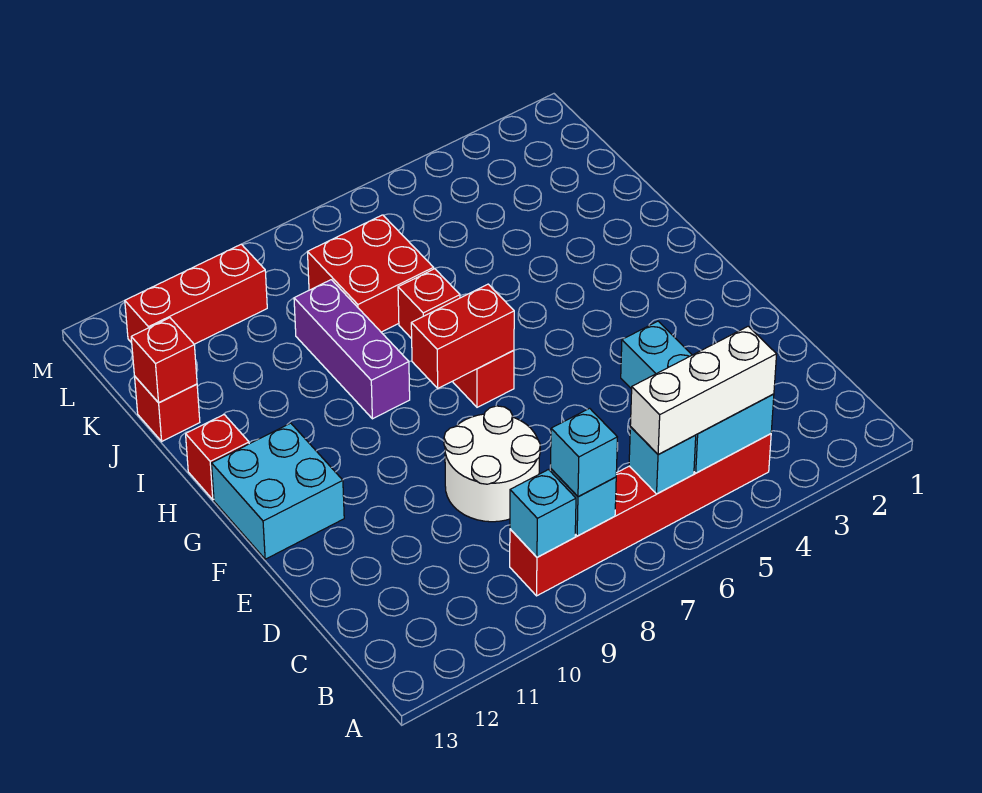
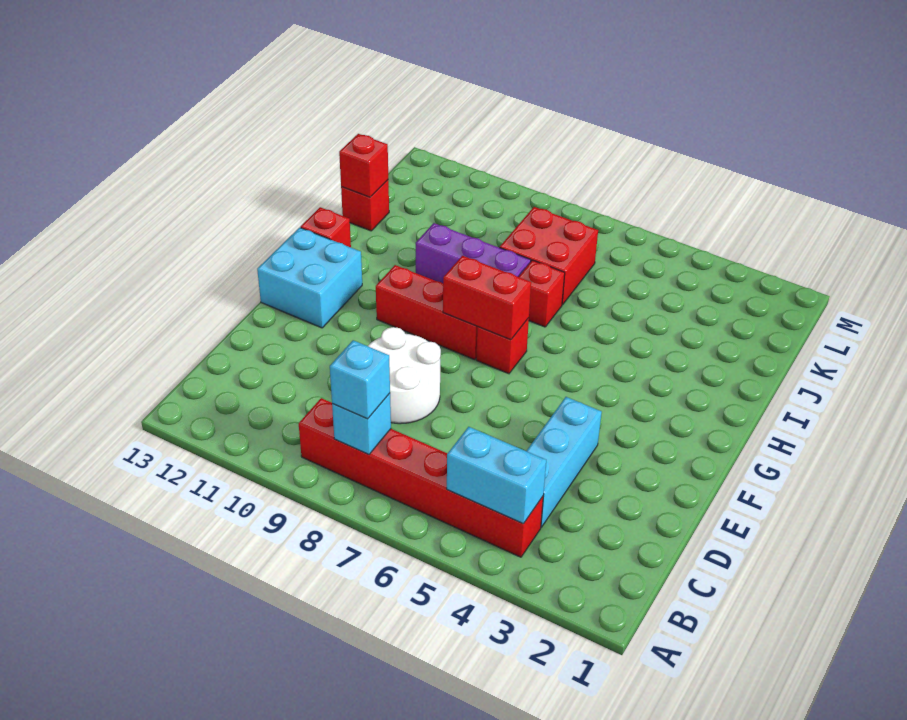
white brick B4:B6 level 3 -> none
cyan brick B6 level 2 -> none
cyan brick B9 level 2 -> none
purple brick H9:J9 level 1 -> purple brick I8:I10 level 1
red brick L10:L12 level 1 -> red brick G8:G10 level 1

